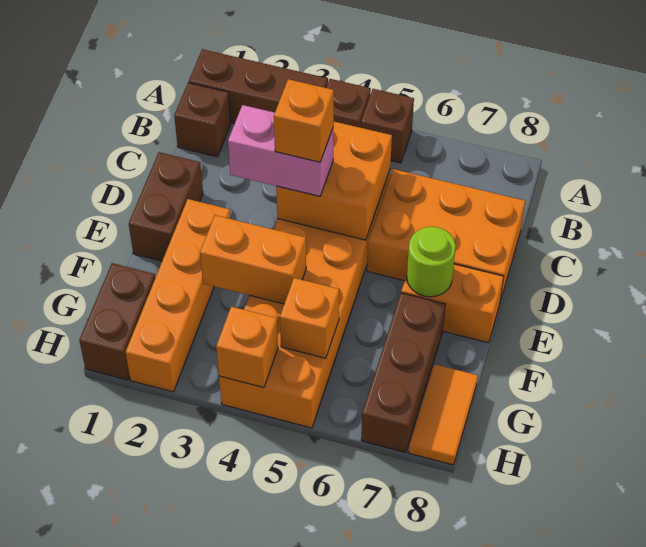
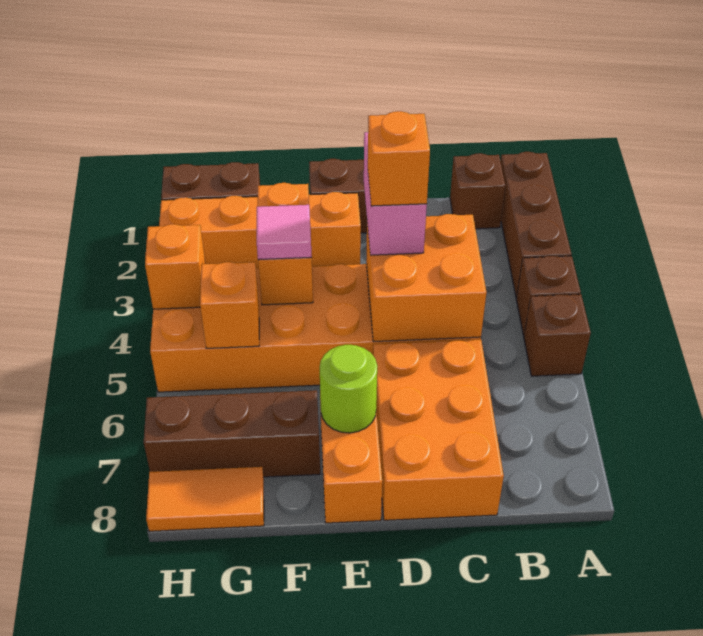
none -> pink tile F4 level 3

